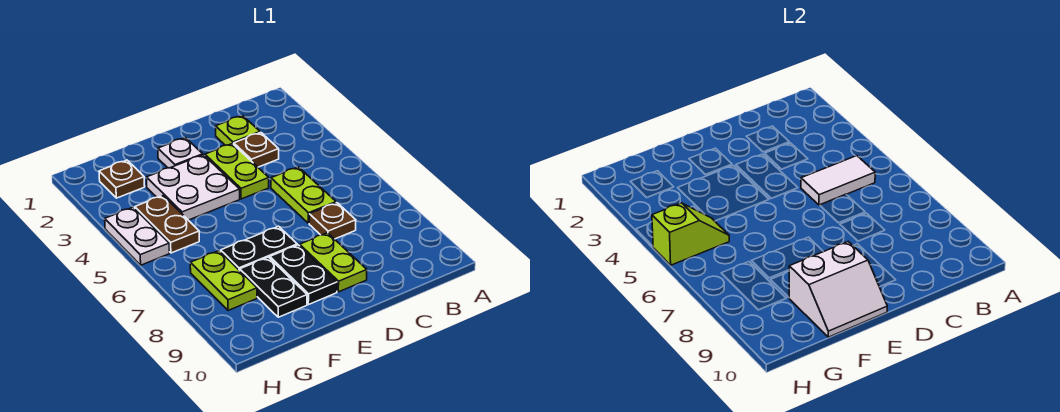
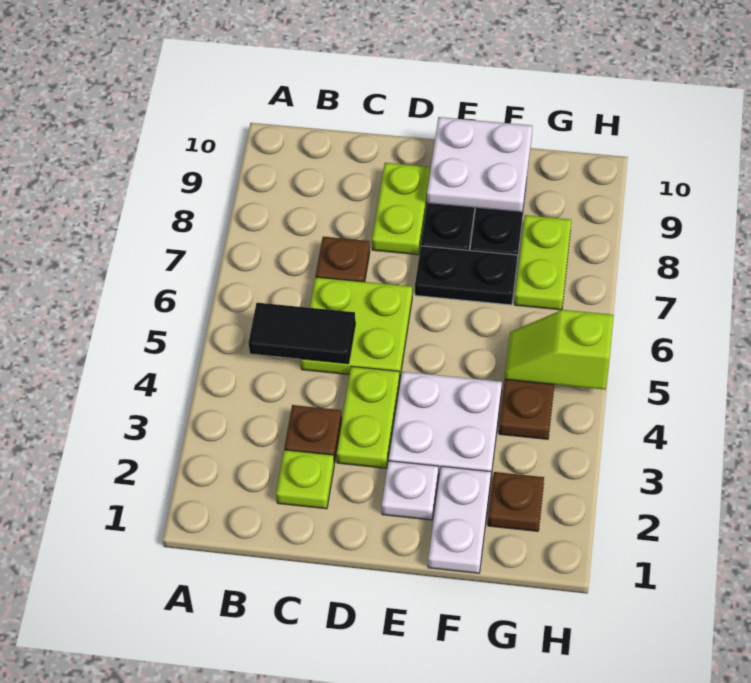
white tile B5:C5 level 2 -> black tile B5:C5 level 2
lime plate C5:C6 level 1 -> lime plate C5:D6 level 1
white slope E9:F10 level 2 top 9 -> white plate E9:F10 level 2
white plate H4:H5 level 1 -> white plate F1:F2 level 1

